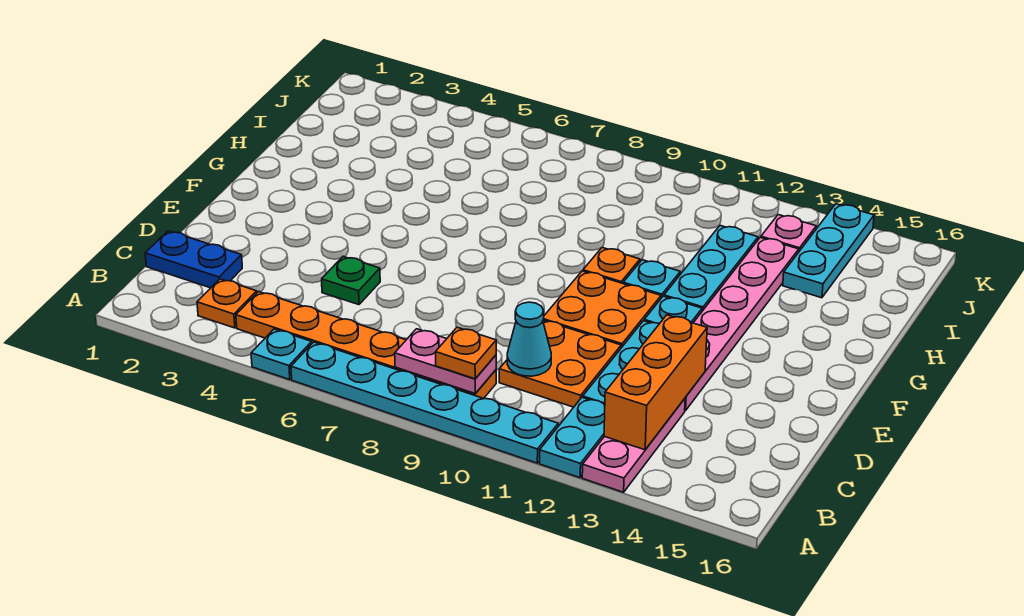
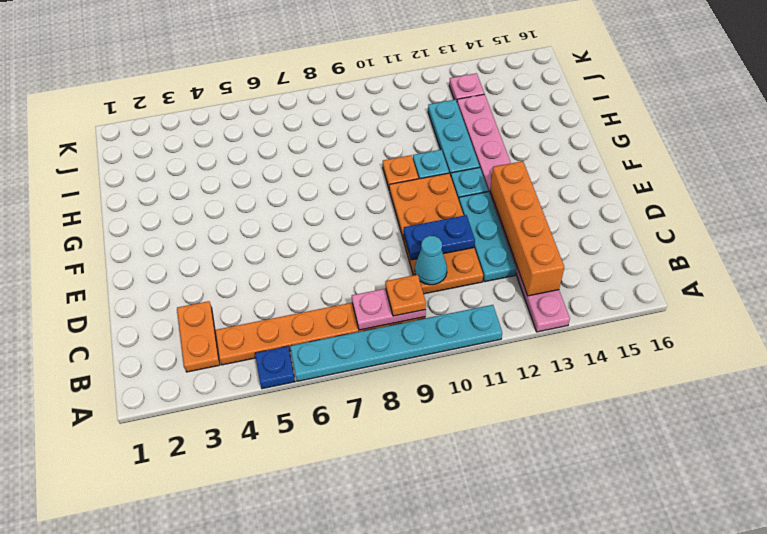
cyan plate A5 level 1 -> blue plate A5 level 1
cyan plate A12:B12 level 1 -> none
orange plate B3 level 1 -> orange plate B3:C3 level 1
orange brick B13:D13 level 2 -> orange brick B13:E13 level 2
blue plate C1:C2 level 1 -> blue plate D10:D11 level 2
green plate D5 level 1 -> none
cyan plate I14:K14 level 1 -> none

